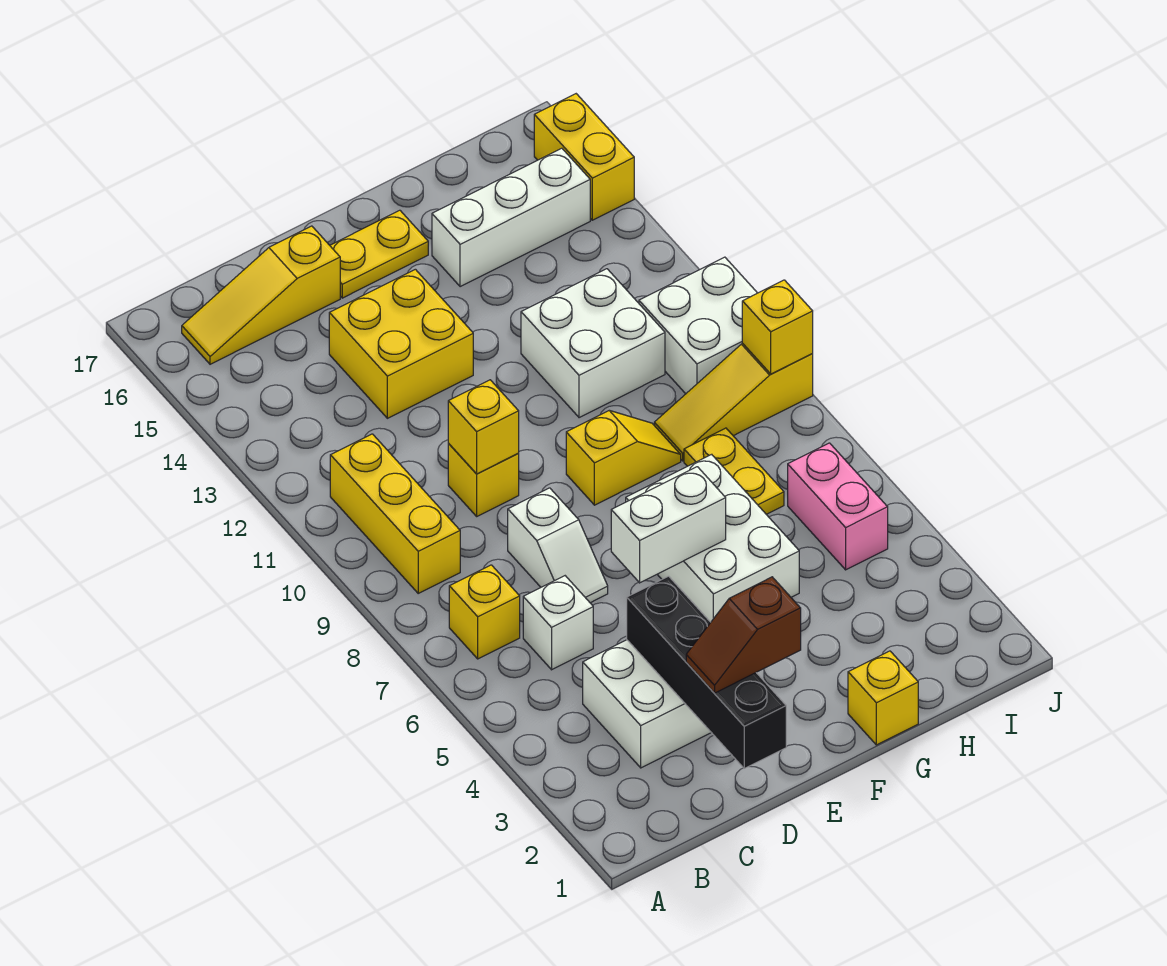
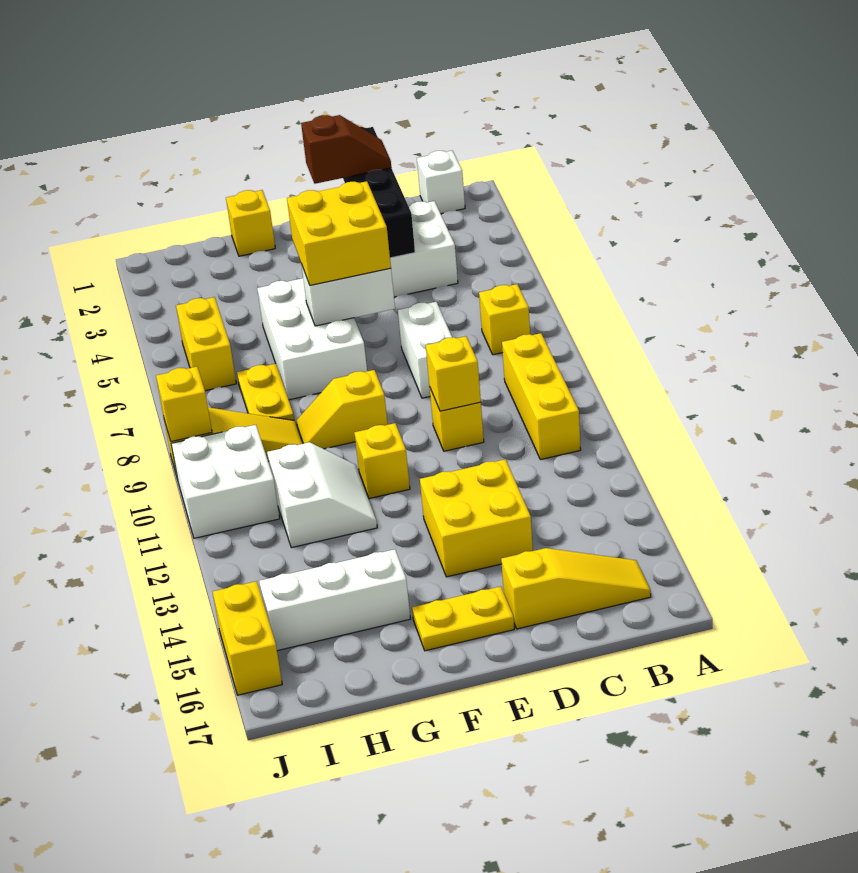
white brick C6 level 1 -> white brick B1 level 1
white slope D7:D8 level 1 top 8 -> white brick D7:D8 level 1
none -> yellow brick E5:F6 level 3
none -> yellow brick F11 level 1
white brick G11:H12 level 1 -> white slope G11:H12 level 1 top H
pink brick I5:I6 level 1 -> yellow brick I5:I6 level 1

